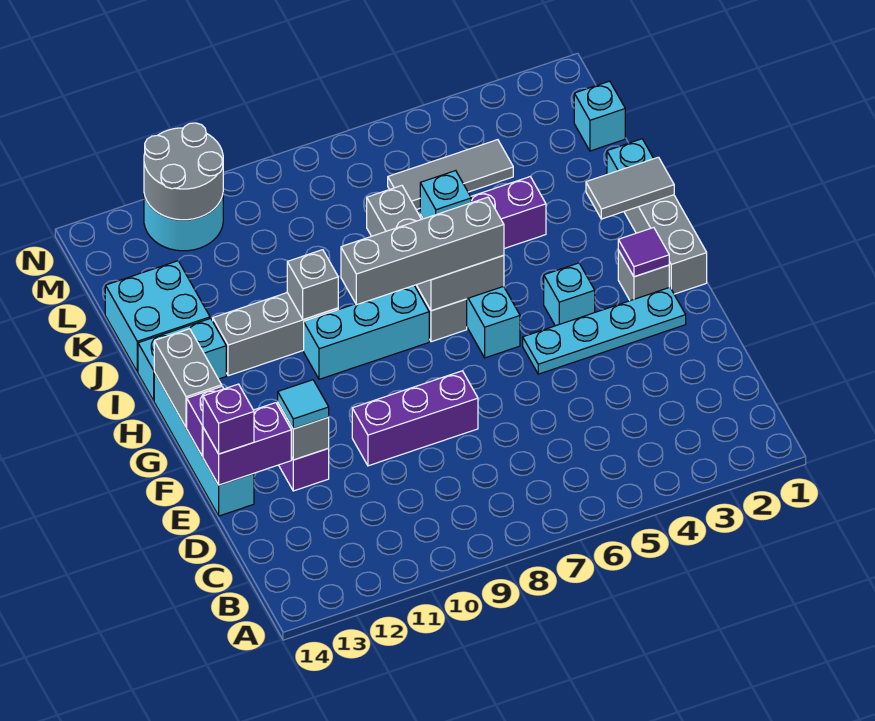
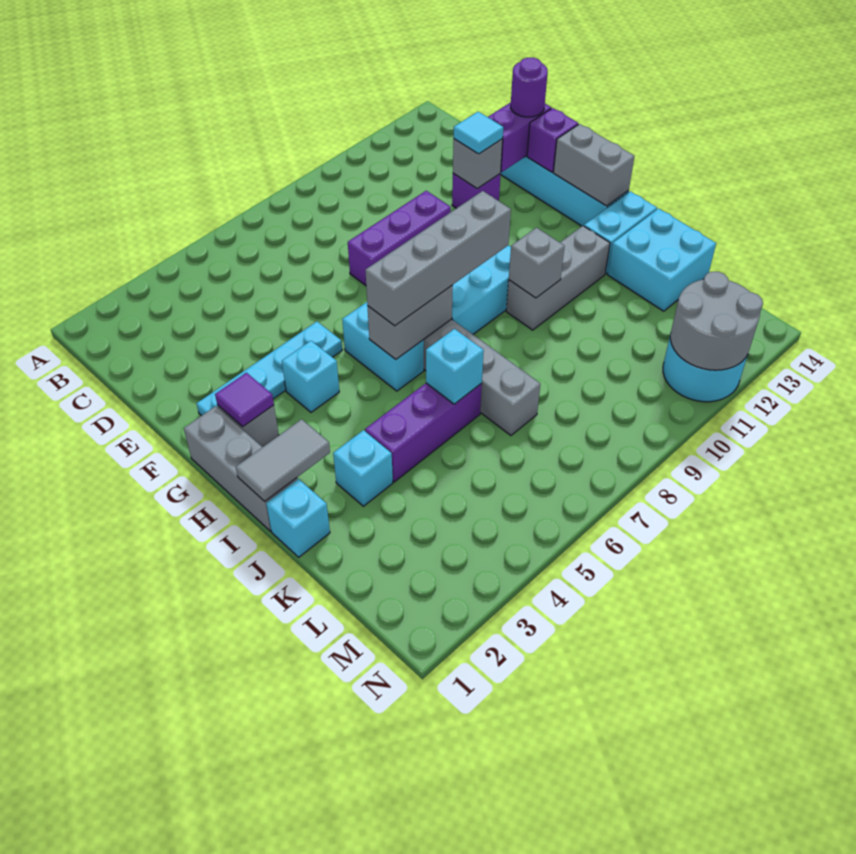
purple brick E14 level 3 -> purple round brick E14 level 3
cyan brick L1 level 1 -> cyan brick J3 level 1
grey tile L4:L6 level 1 -> none

